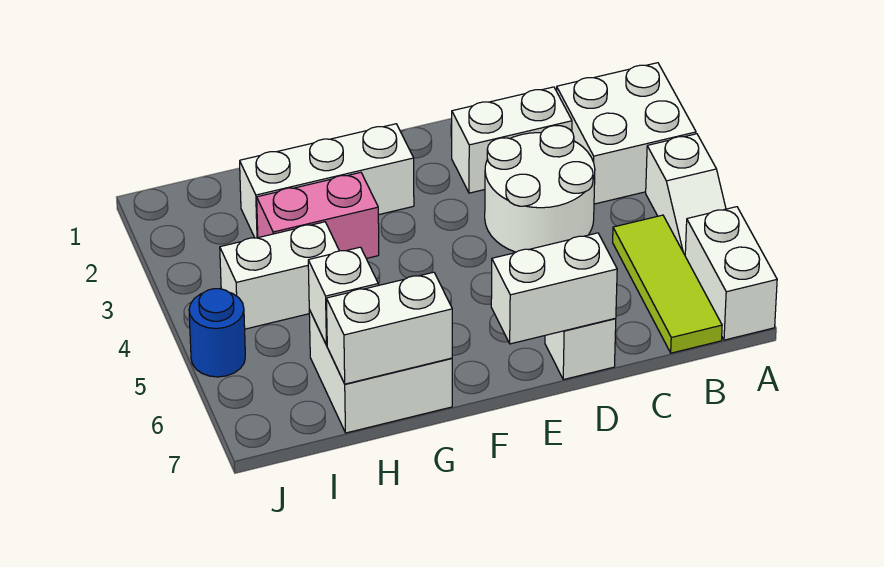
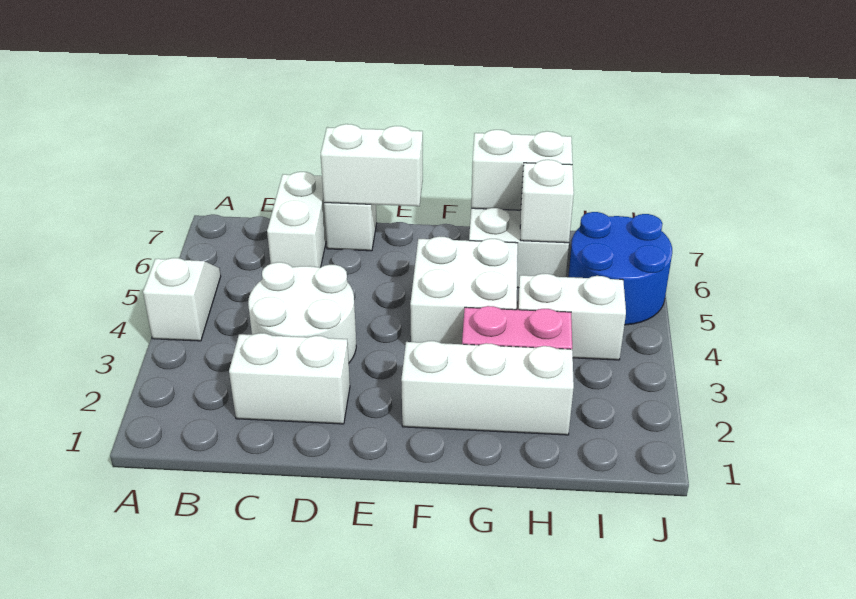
white brick A2:B3 level 1 -> white brick F4:G5 level 1
white brick A6:A7 level 1 -> white brick C6:C7 level 1
lime tile B5:B7 level 1 -> none
blue round brick J5 level 1 -> blue round brick I5:J6 level 1

